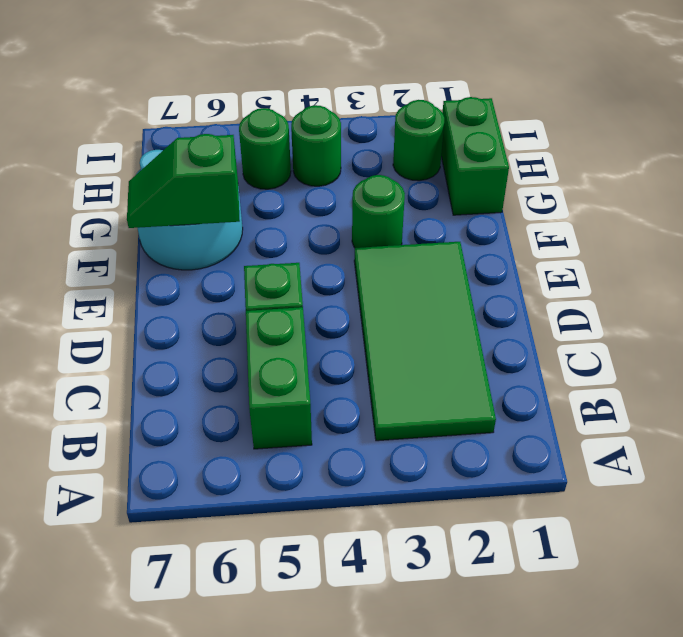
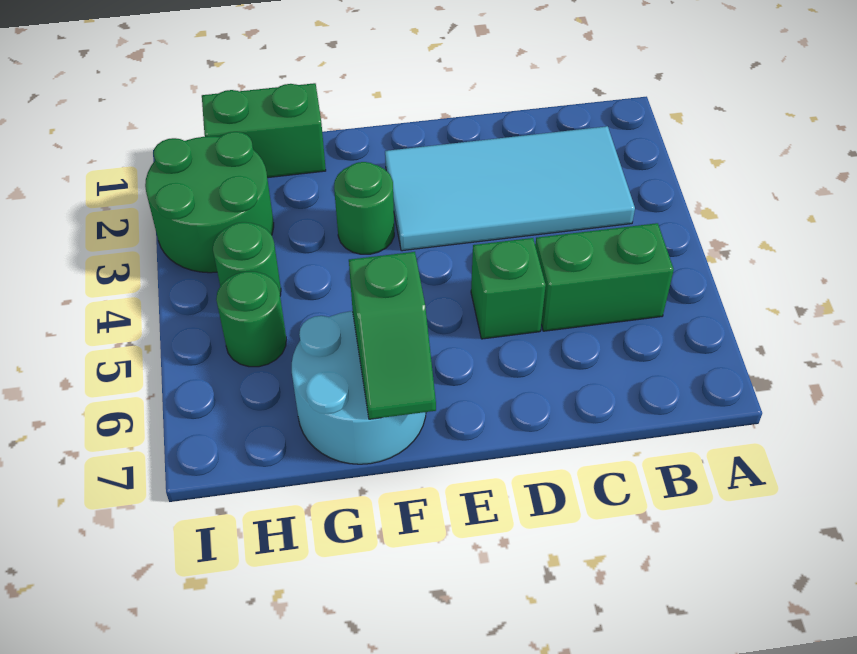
green tile B2:E3 level 1 -> cyan tile B2:E3 level 1
green round brick H2 level 1 -> green round brick H2:I3 level 1

